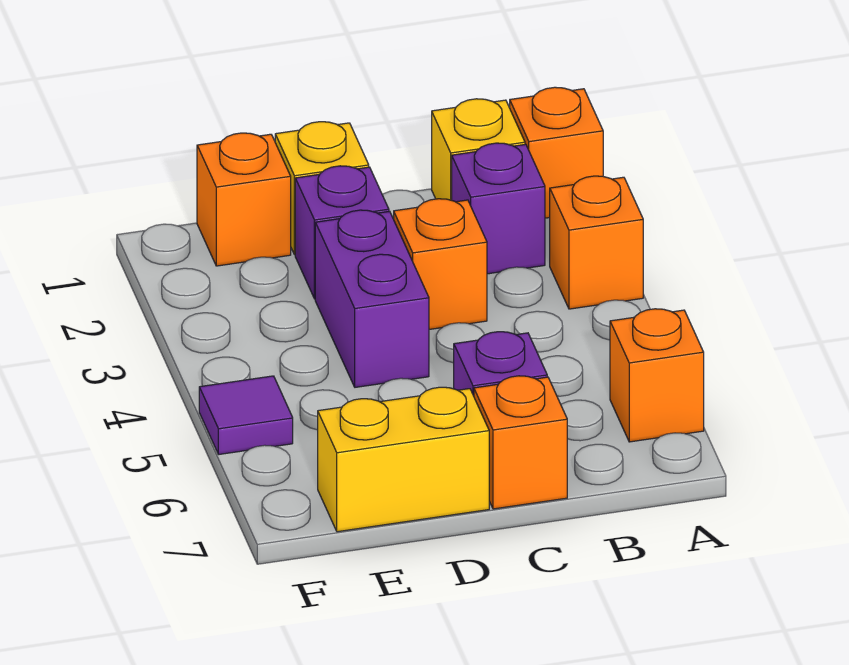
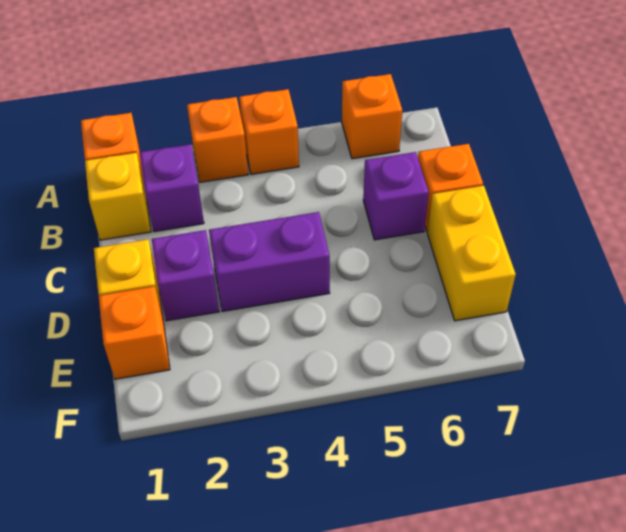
orange brick C3 level 1 -> orange brick A4 level 1
purple tile F5 level 1 -> none

